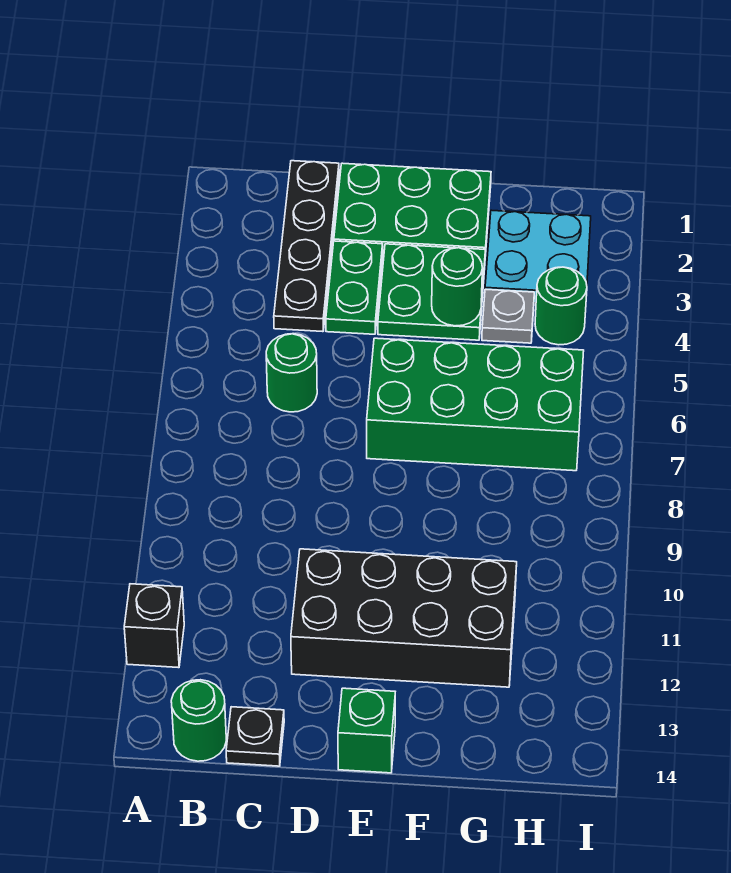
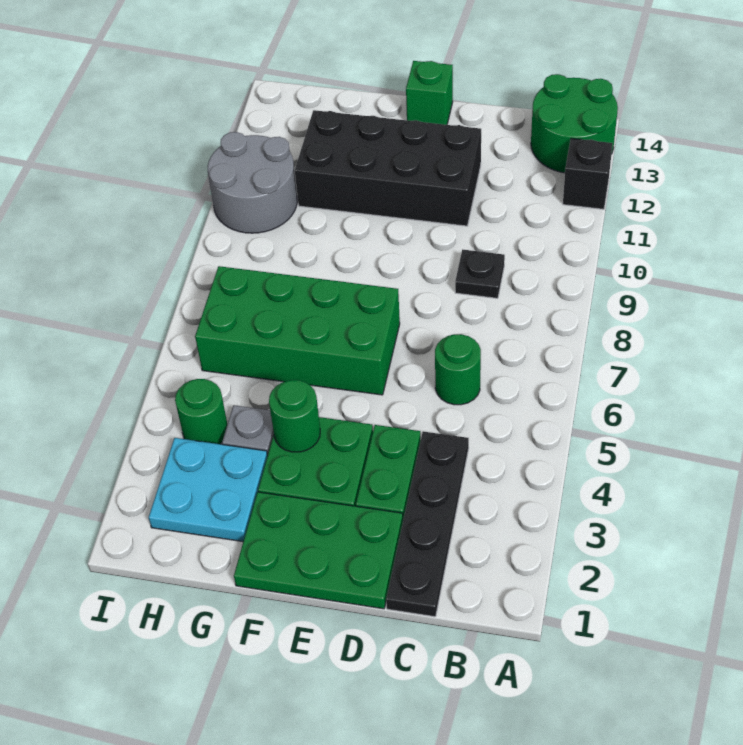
green round brick B14 level 1 -> green round brick A13:B14 level 1
black plate C14 level 1 -> black plate C9 level 1
none -> grey round brick H10:I11 level 1

